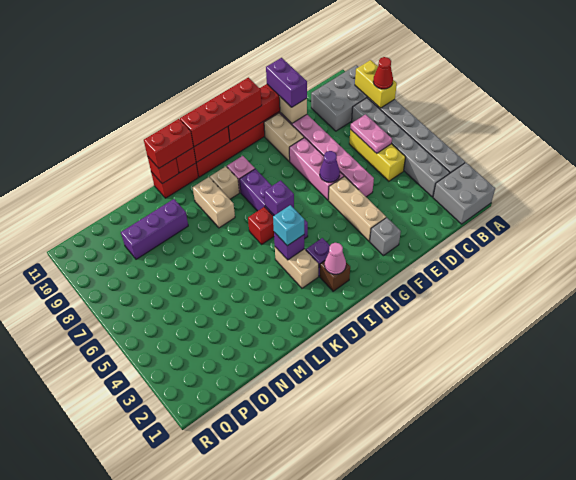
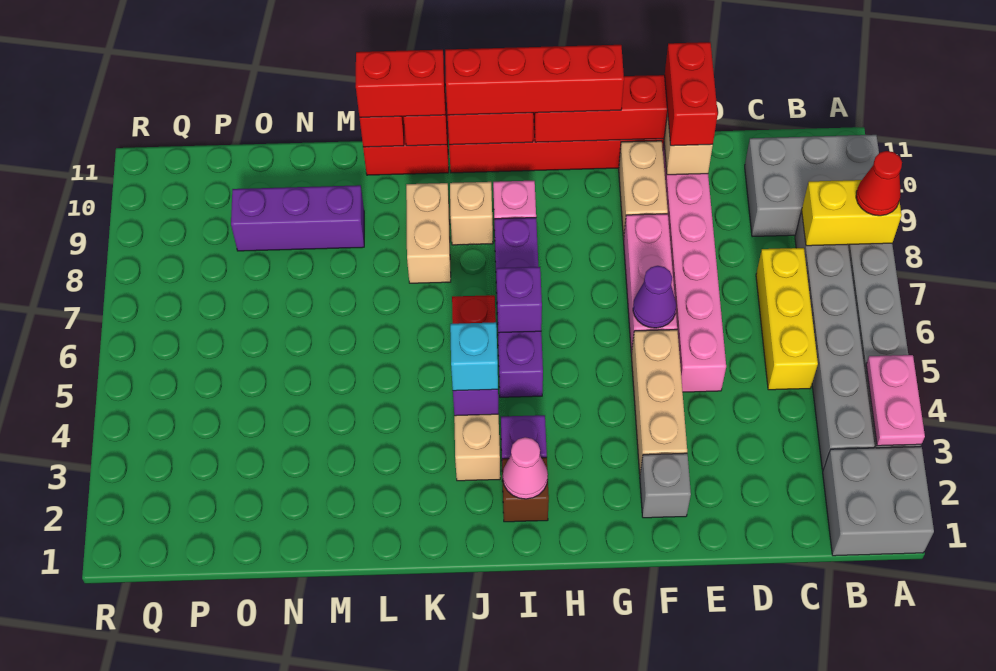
yellow brick A8:A9 level 2 -> yellow brick A8:B8 level 2
pink plate C6:C7 level 2 -> pink plate A3:A4 level 2
purple brick E10:E11 level 3 -> red brick E10:E11 level 3

